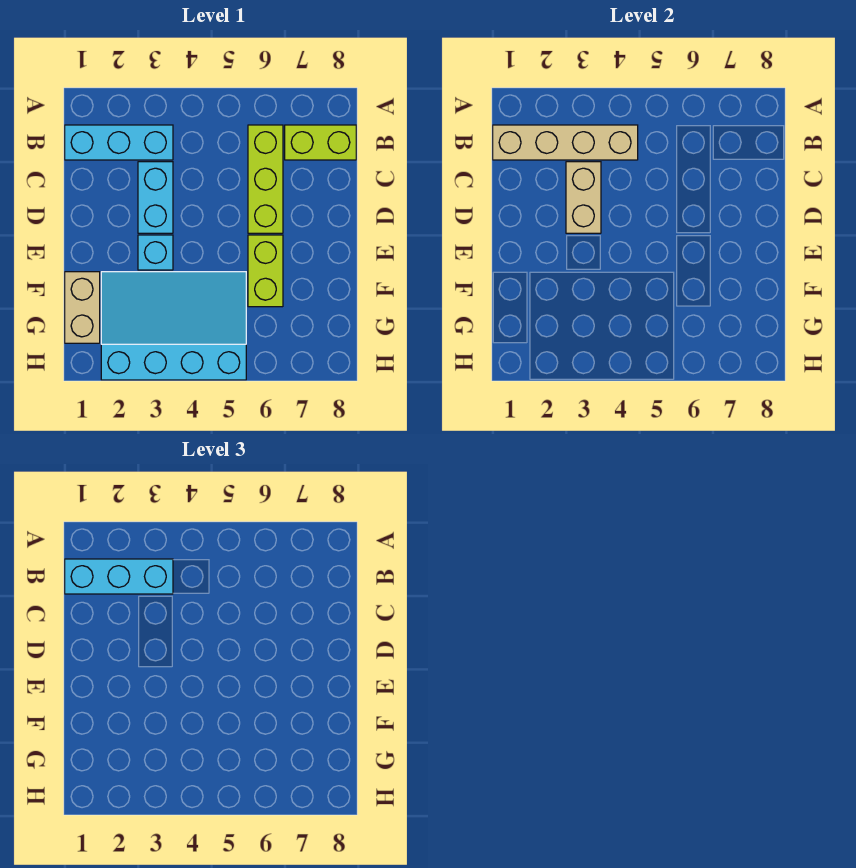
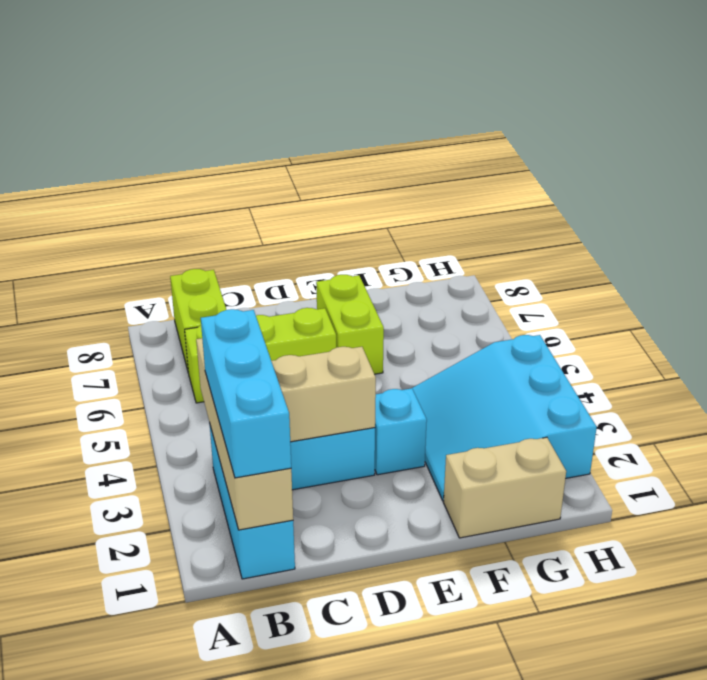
lime brick E6:F6 level 1 -> lime brick E6:E7 level 1
cyan slope F2:H5 level 1 top H -> cyan slope F2:H4 level 1 top H

